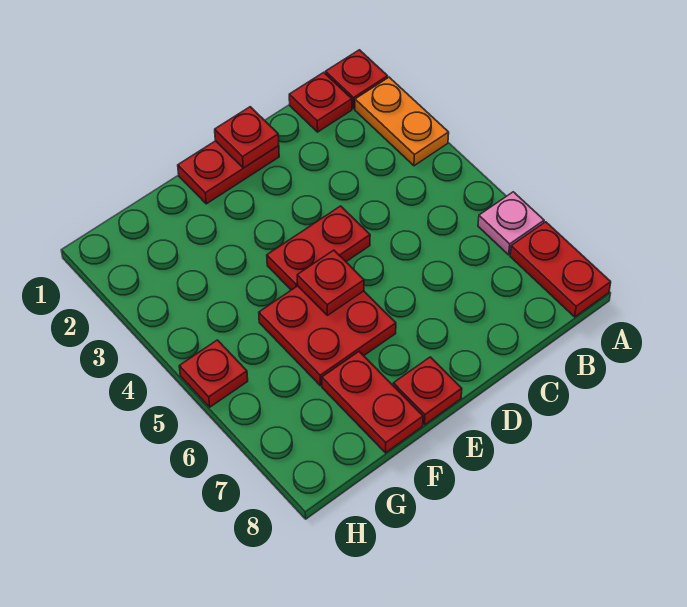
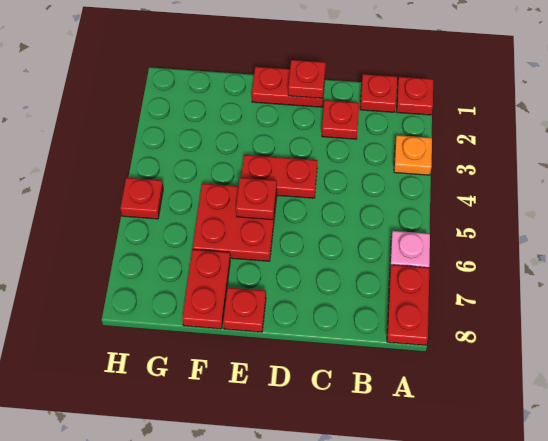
orange plate A2:A3 level 1 -> orange plate A3 level 1
none -> red plate C2 level 1

